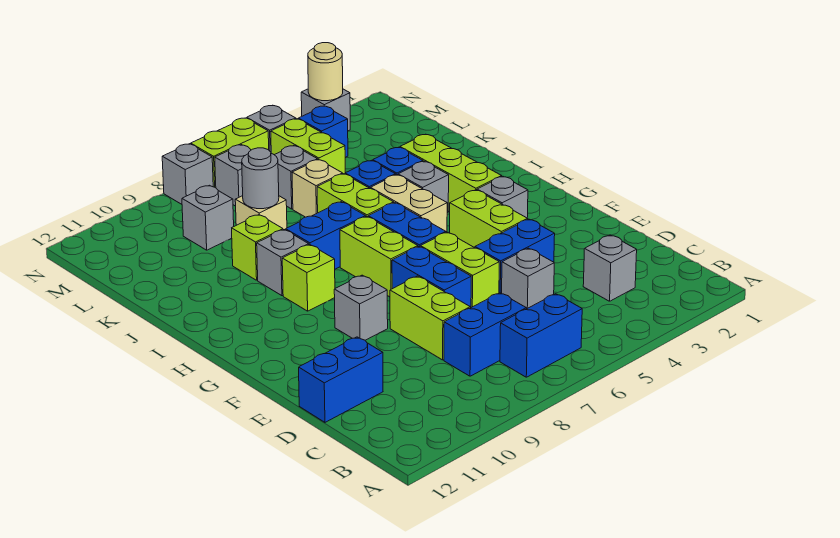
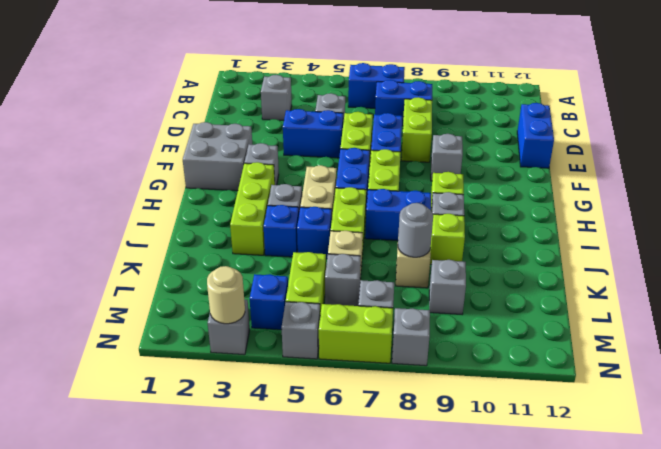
blue brick D11:D12 level 1 -> blue brick D12:E12 level 1
none -> grey brick F1:G2 level 1
lime brick F4:G4 level 1 -> none

